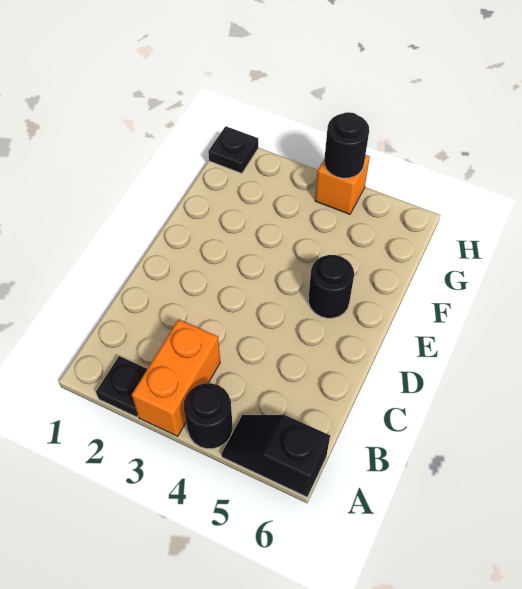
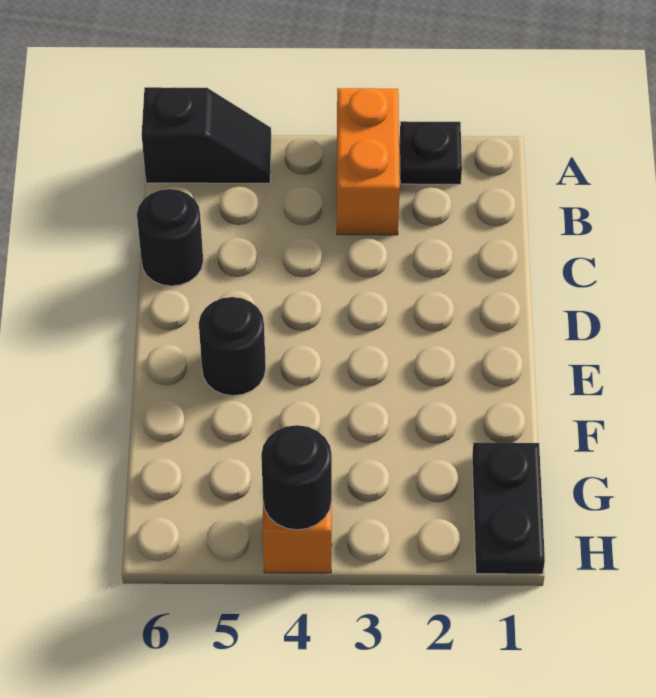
black round brick A4 level 1 -> black round brick C6 level 1
black plate H1 level 1 -> black plate G1:H1 level 1

